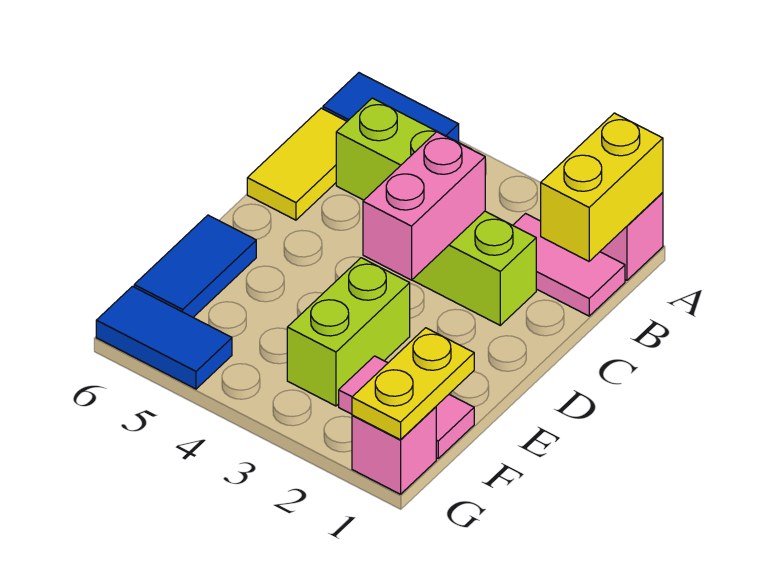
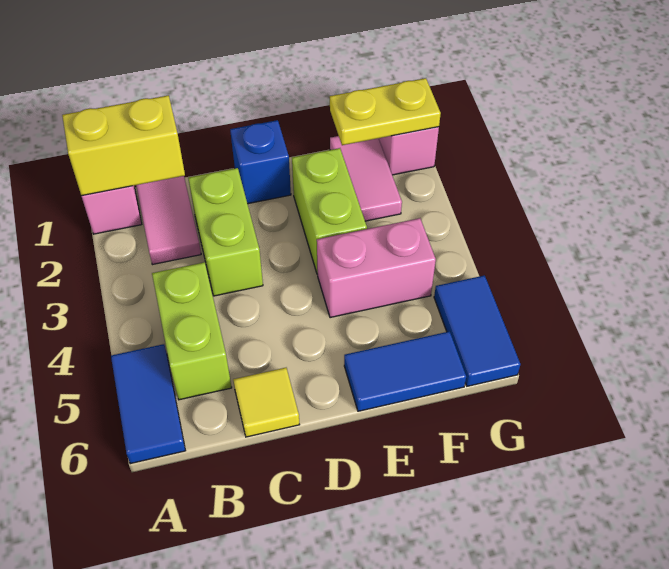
yellow tile B6:C6 level 1 -> yellow tile C6 level 1
pink brick C3:D3 level 2 -> pink brick E4:F4 level 1
none -> blue brick D1 level 1
lime brick E3:F3 level 1 -> lime brick E2:E3 level 1

